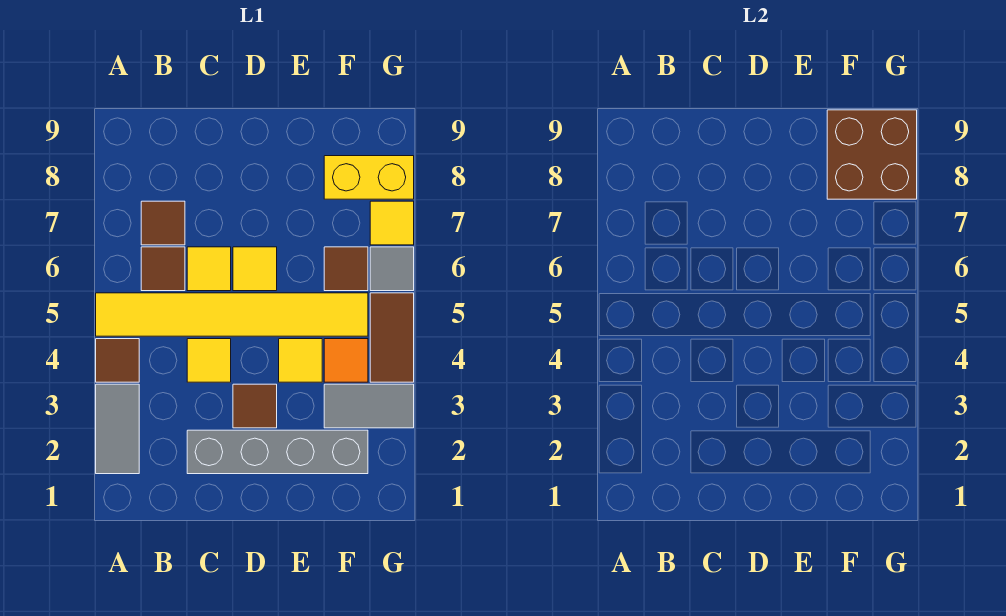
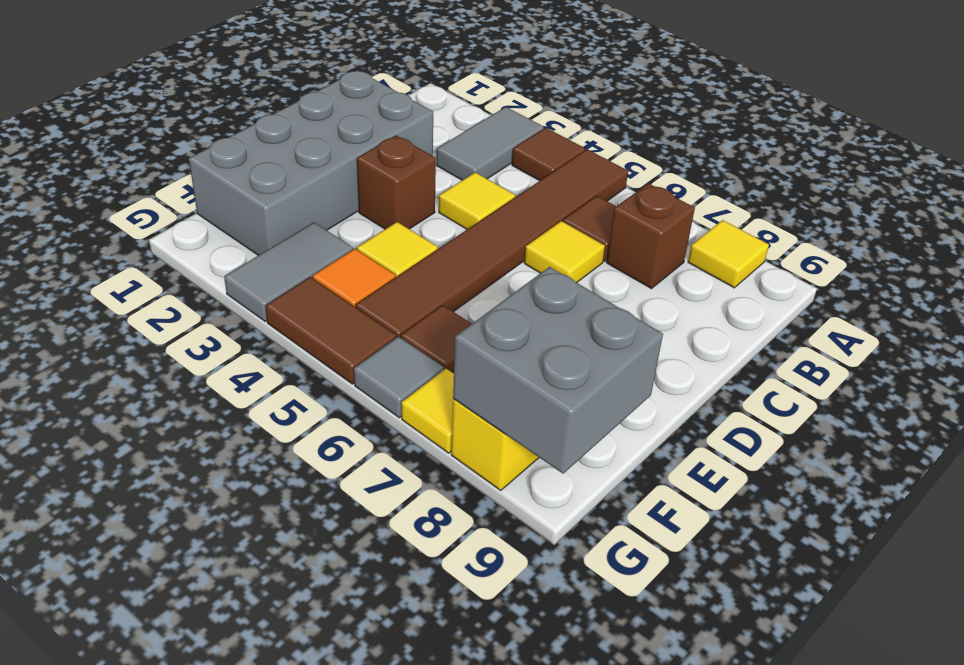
grey tile A2:A3 level 1 -> grey tile A3:B3 level 1
yellow tile A5:F5 level 1 -> brown tile A5:F5 level 1
brown tile B7 level 1 -> brown brick B7 level 1
grey brick C2:F2 level 1 -> grey brick C1:F2 level 1
brown tile D3 level 1 -> brown brick D3 level 1
yellow tile D6 level 1 -> yellow tile A8 level 1
brown brick F8:G9 level 2 -> grey brick F8:G9 level 2

